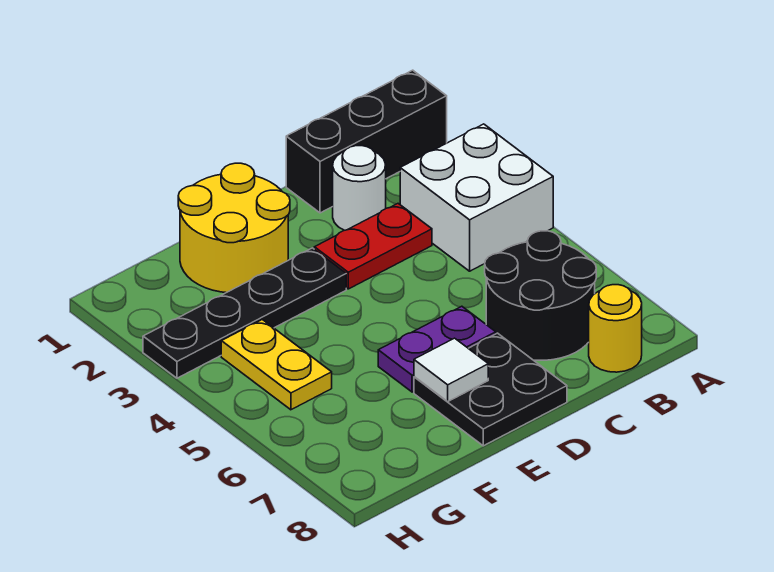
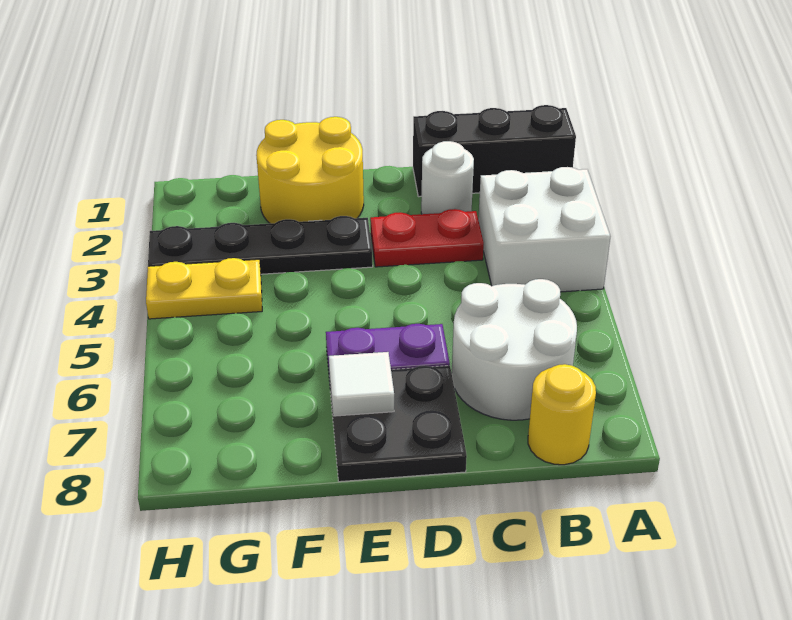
black round brick B6:C7 level 1 -> white round brick B6:C7 level 1
yellow plate G4:G5 level 1 -> yellow plate G4:H4 level 1

